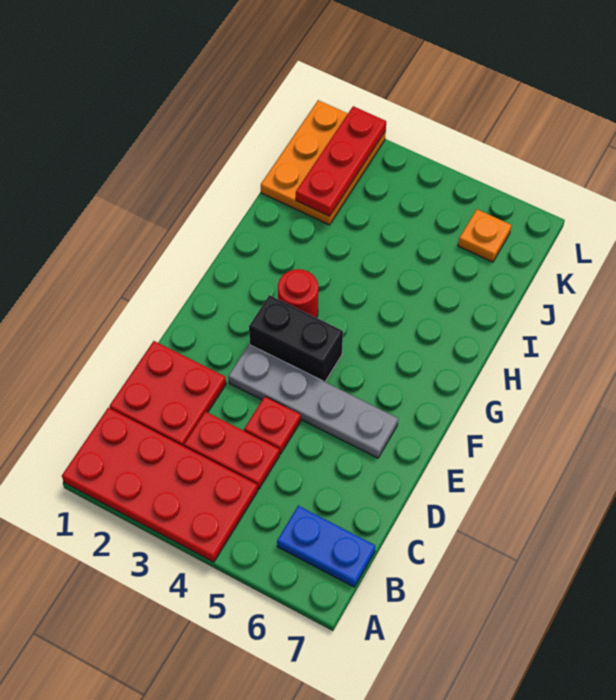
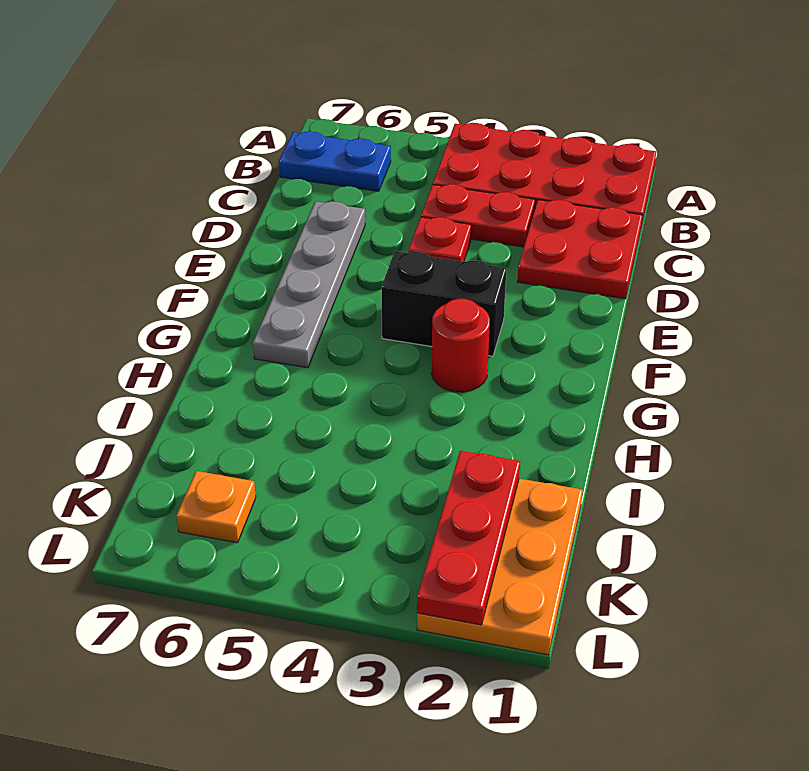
grey plate E3:E6 level 1 -> grey plate D6:G6 level 1

